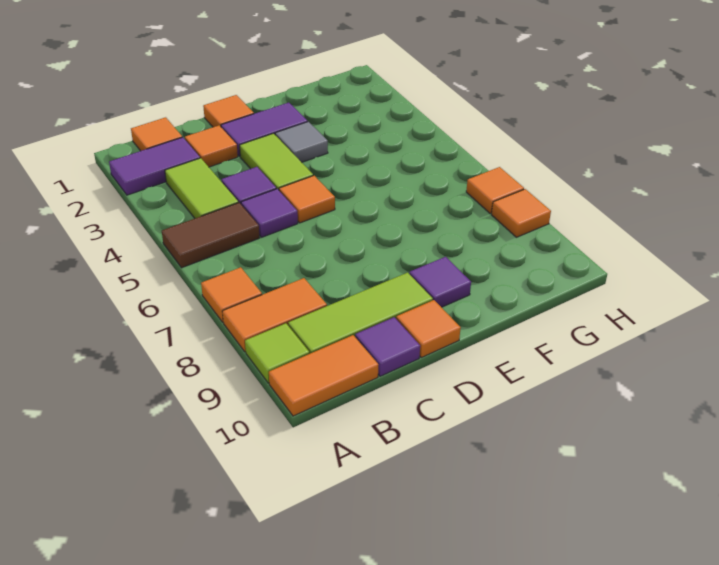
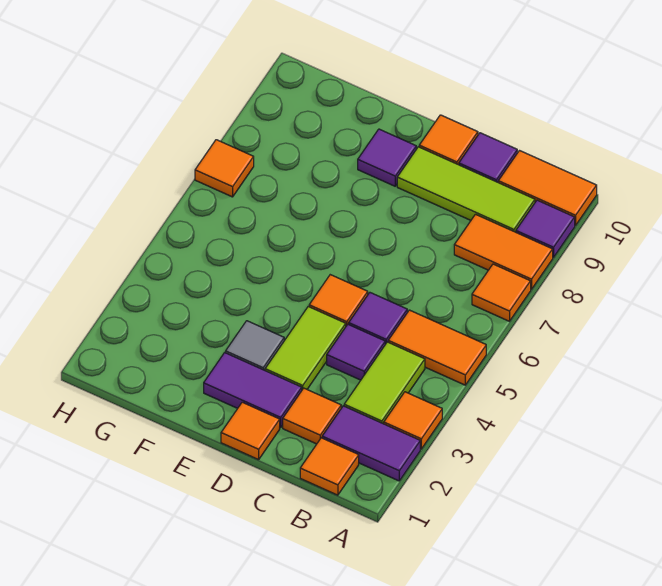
brown tile A5:B5 level 1 -> orange tile A5:B5 level 1
lime tile A9 level 1 -> purple tile A9 level 1
orange tile H8 level 1 -> orange tile A3 level 1

